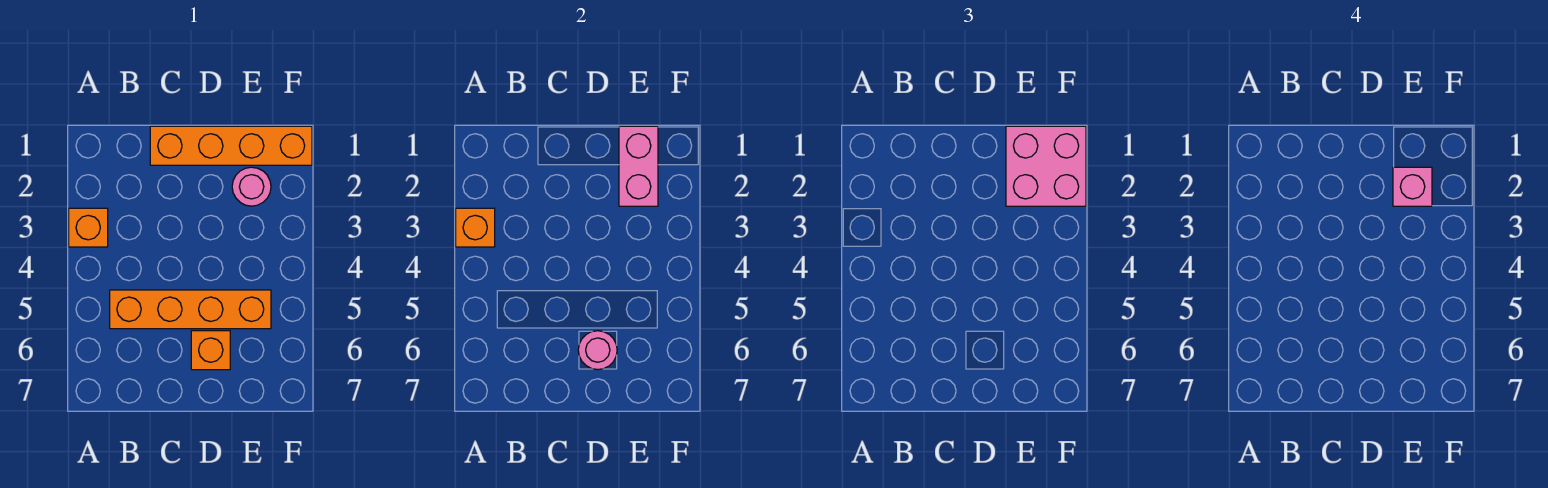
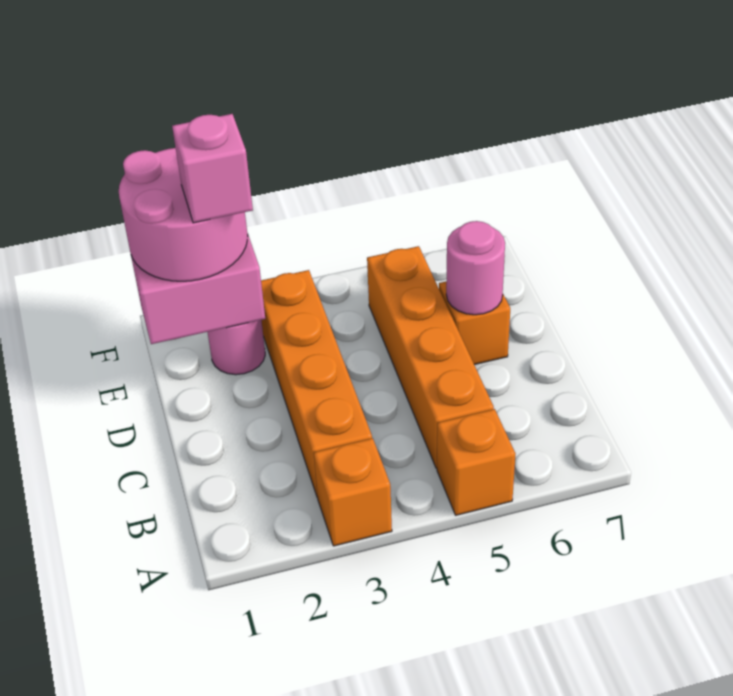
orange brick A3 level 2 -> orange brick A5 level 1
orange brick C1:F1 level 1 -> orange brick B3:E3 level 1
pink brick E1:F2 level 3 -> pink round brick E1:F2 level 3

